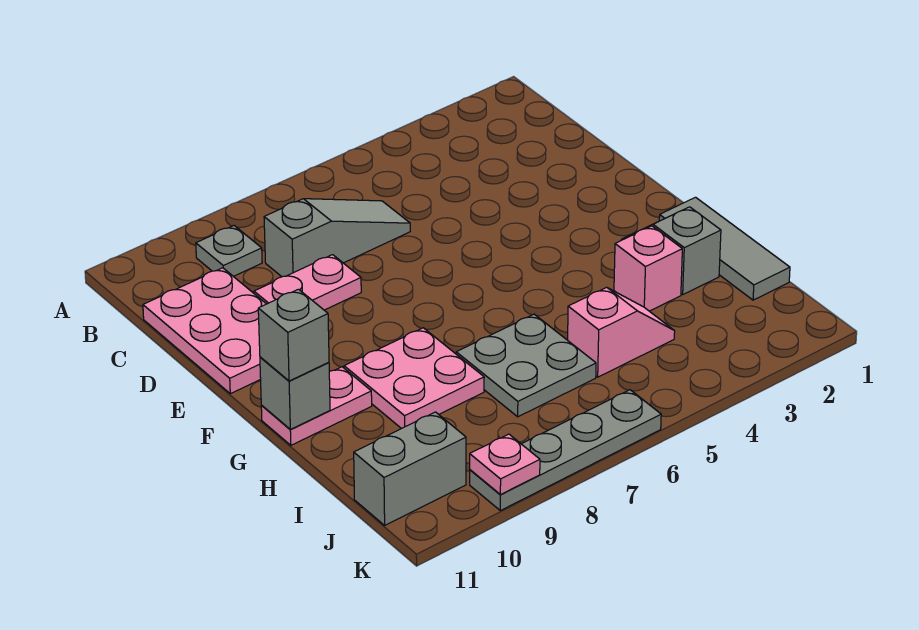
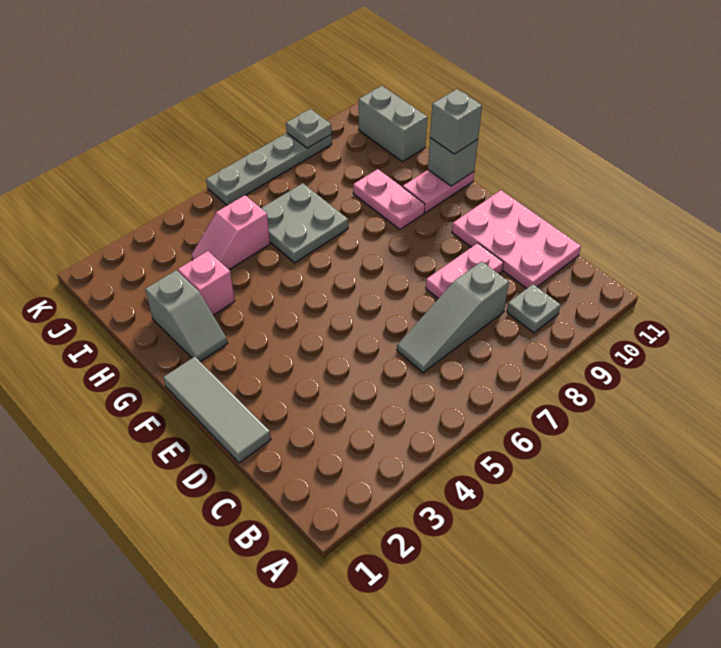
grey tile G1:I1 level 1 -> grey tile D1:F1 level 1
pink plate G8:H9 level 1 -> pink plate G9:H9 level 1
grey brick J10:J11 level 1 -> grey brick I11:J11 level 1
pink plate K9 level 2 -> grey plate K9 level 2

